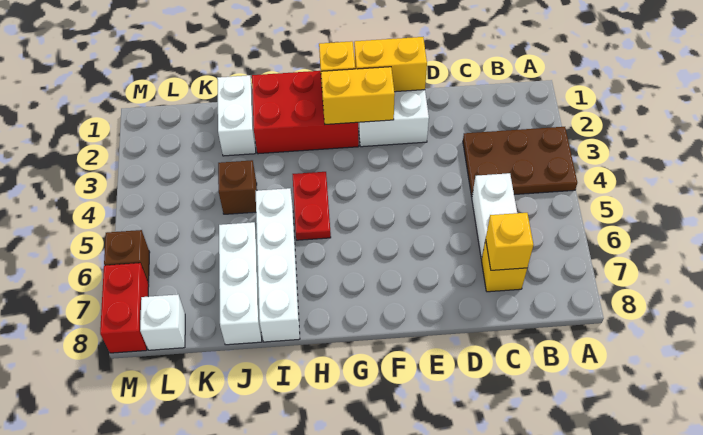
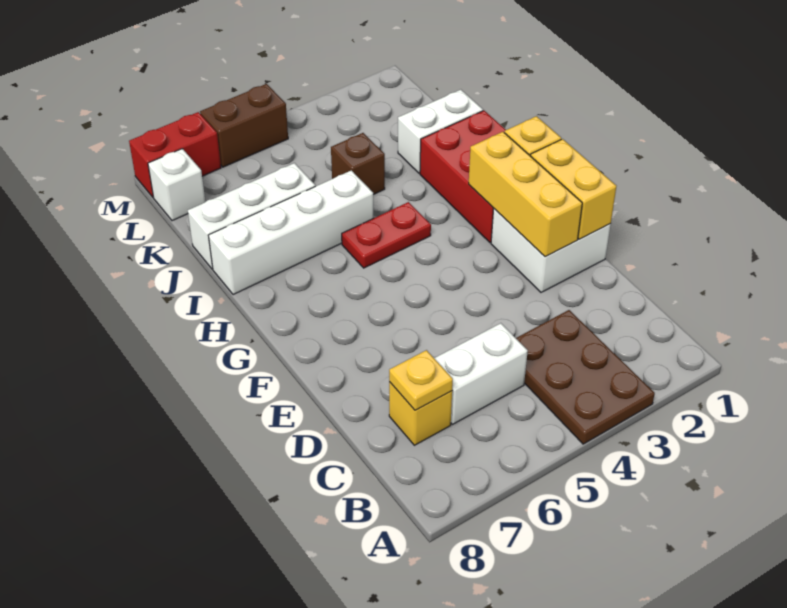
yellow brick C7 level 2 -> yellow plate C7 level 2
yellow brick F2:G2 level 2 -> yellow brick E2:G2 level 2
brown brick M6 level 1 -> brown brick M5:M6 level 1

